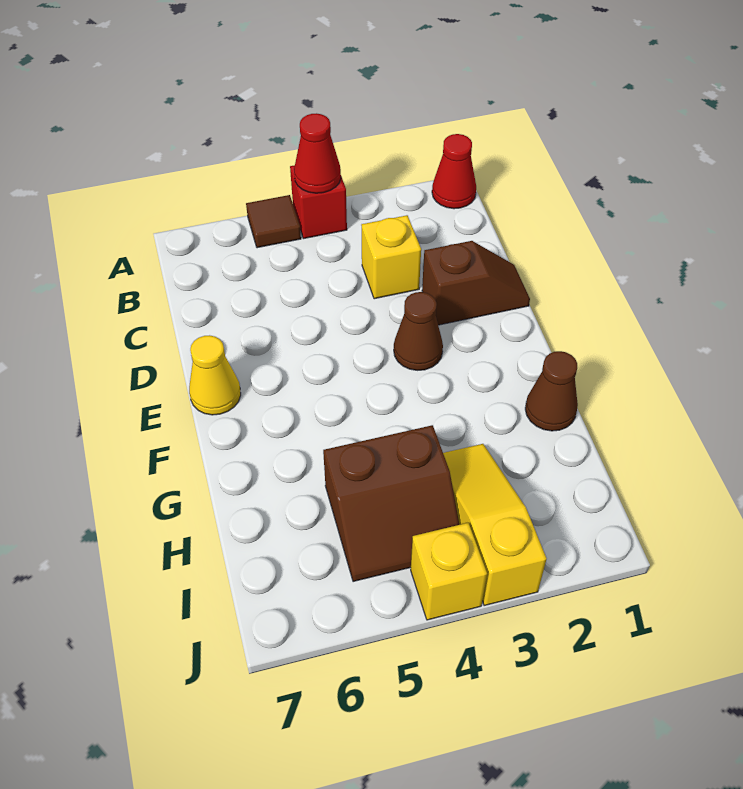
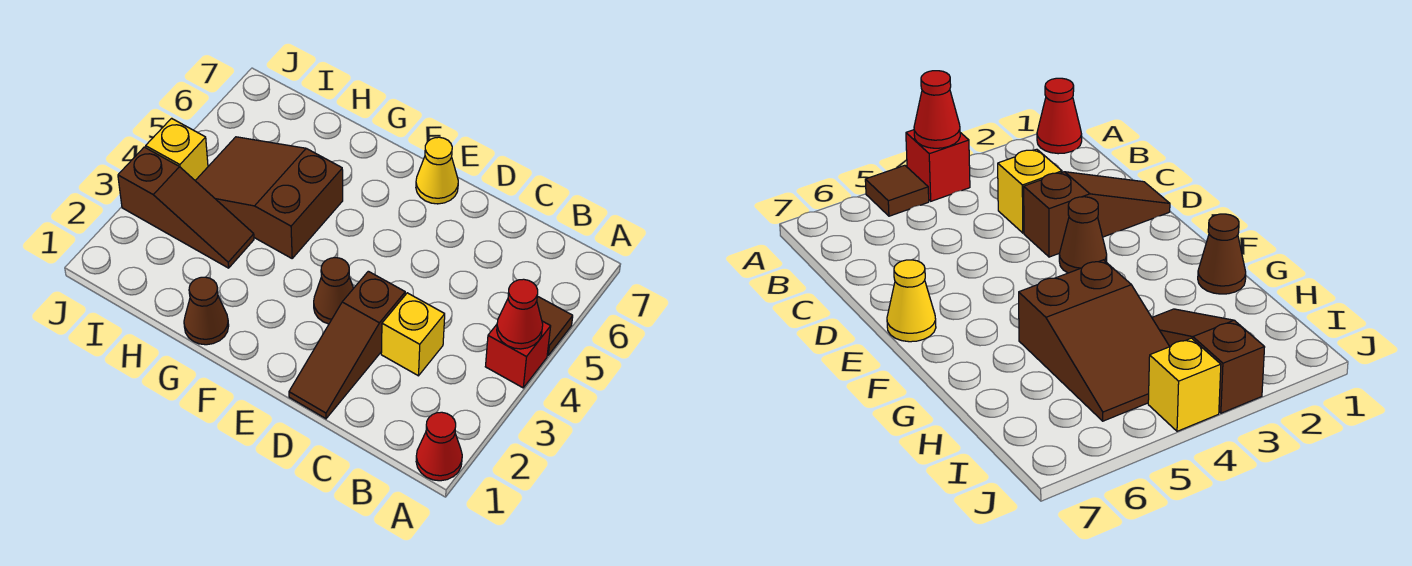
brown slope D1:D2 level 1 top 2 -> brown slope D1:D3 level 1 top 3
yellow slope H3:J3 level 1 top J -> brown slope H3:J3 level 1 top J
brown slope H4:I5 level 1 top H -> brown slope G4:I5 level 1 top G

